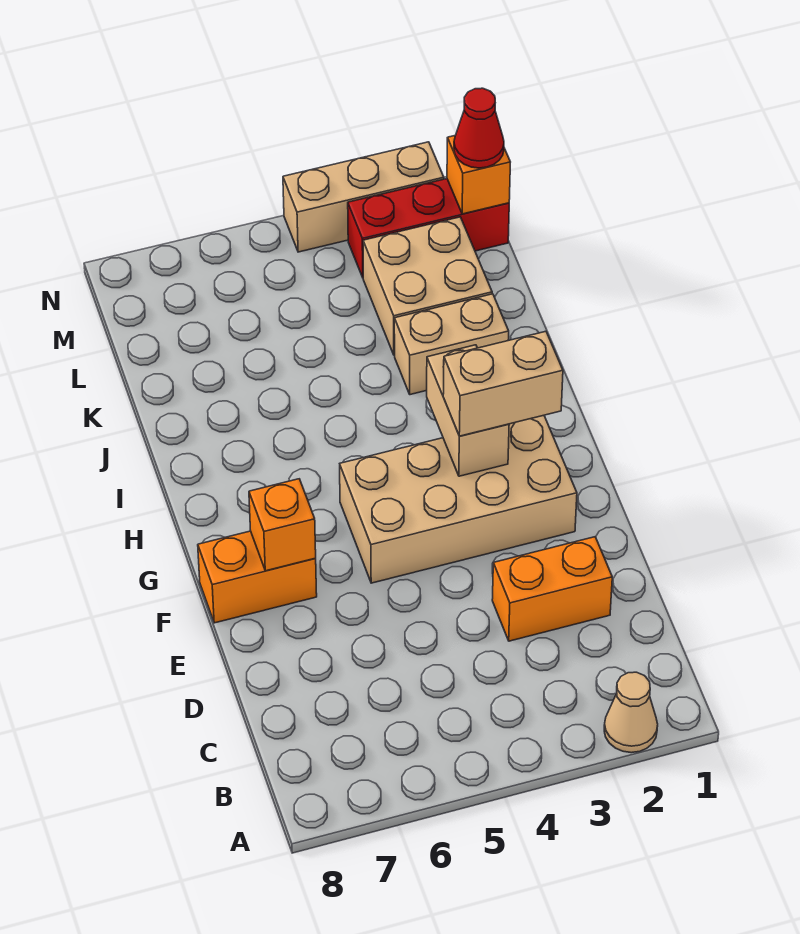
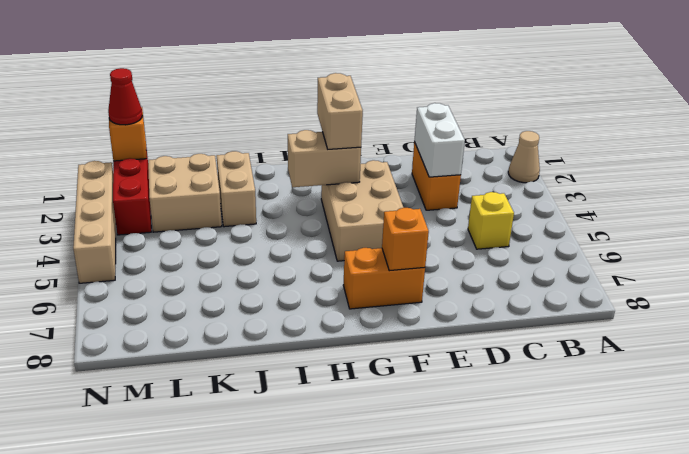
none -> yellow brick C5 level 1
none -> white brick D2:D3 level 2
tan brick F2:G5 level 1 -> tan brick F3:G5 level 1
orange brick F7:F8 level 1 -> orange brick F7:G7 level 1
tan brick N2:N4 level 1 -> tan brick N2:N5 level 1

